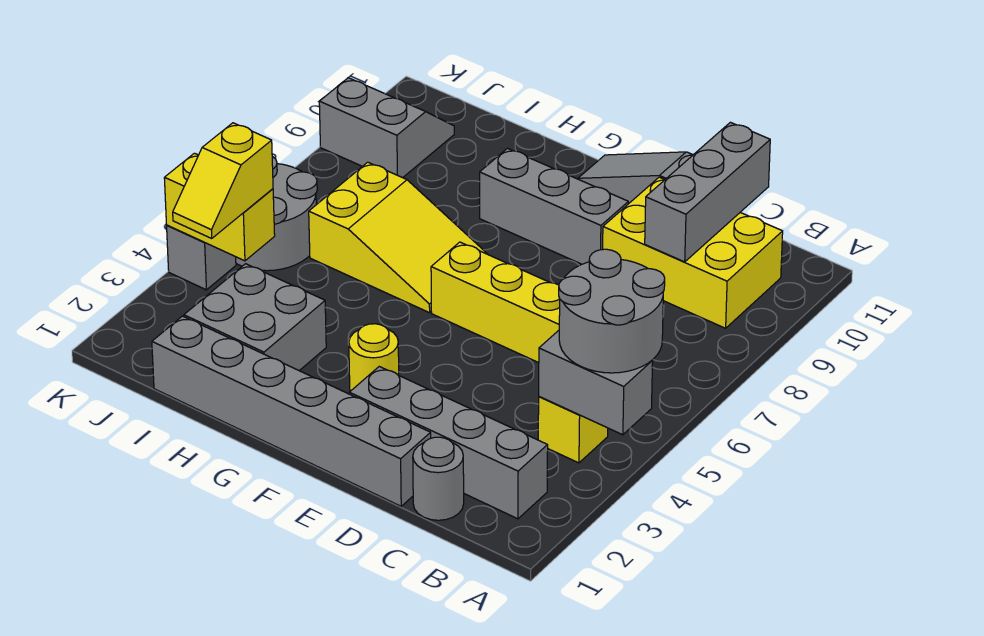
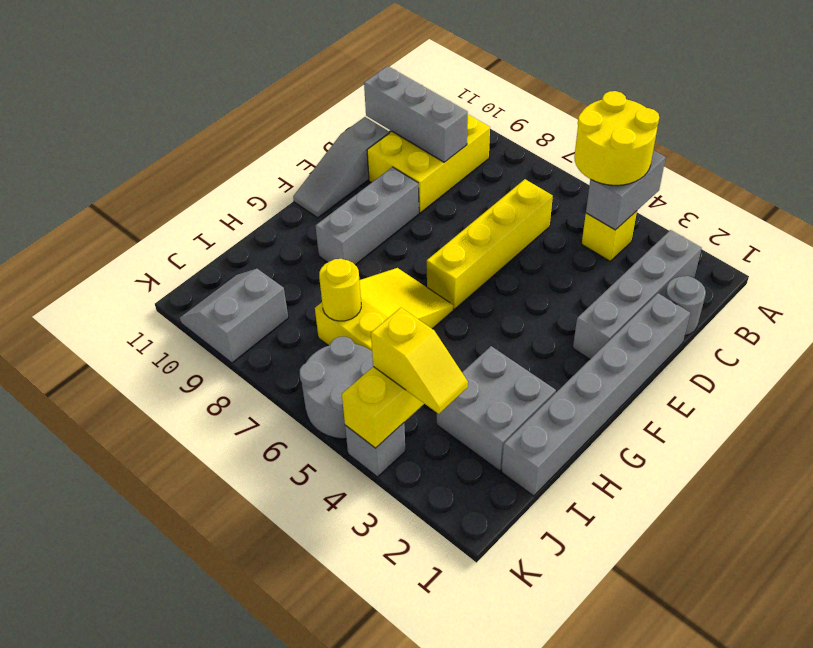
grey round brick A4:B5 level 3 -> yellow round brick A4:B5 level 3
yellow round brick F3 level 1 -> yellow round brick I7 level 2

